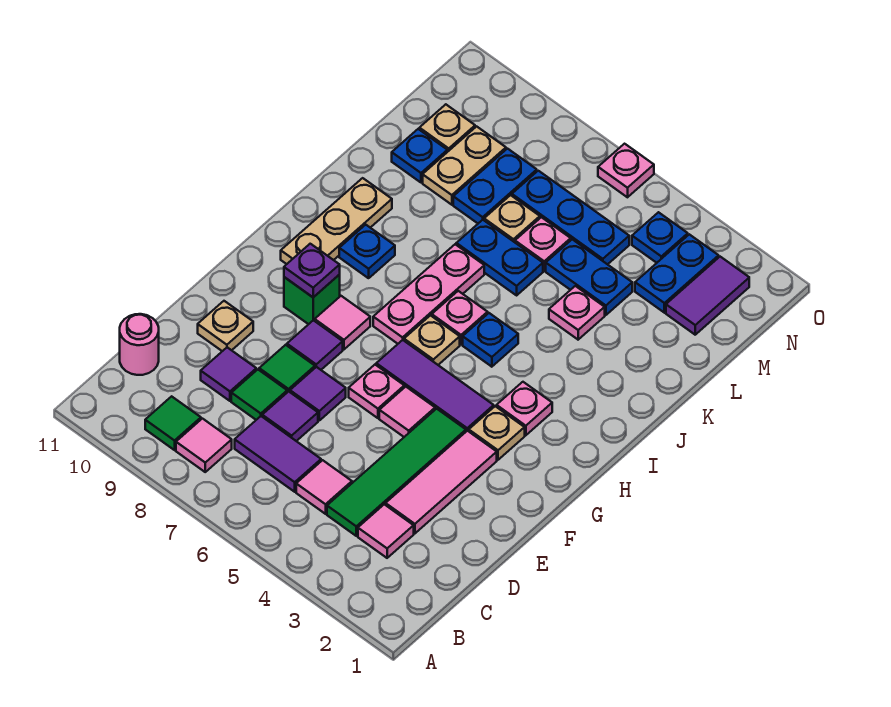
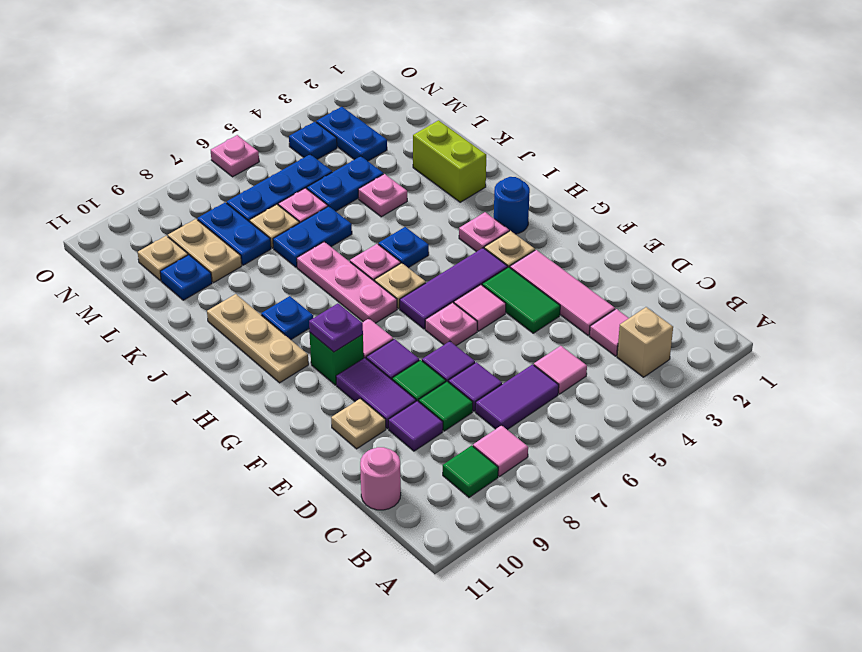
none -> tan brick B3 level 1
green tile C4:F4 level 1 -> green tile E4:F4 level 1
none -> blue round brick H2 level 1
none -> lime brick J2:K2 level 1
purple tile M2:N2 level 1 -> purple tile E9:F9 level 1

